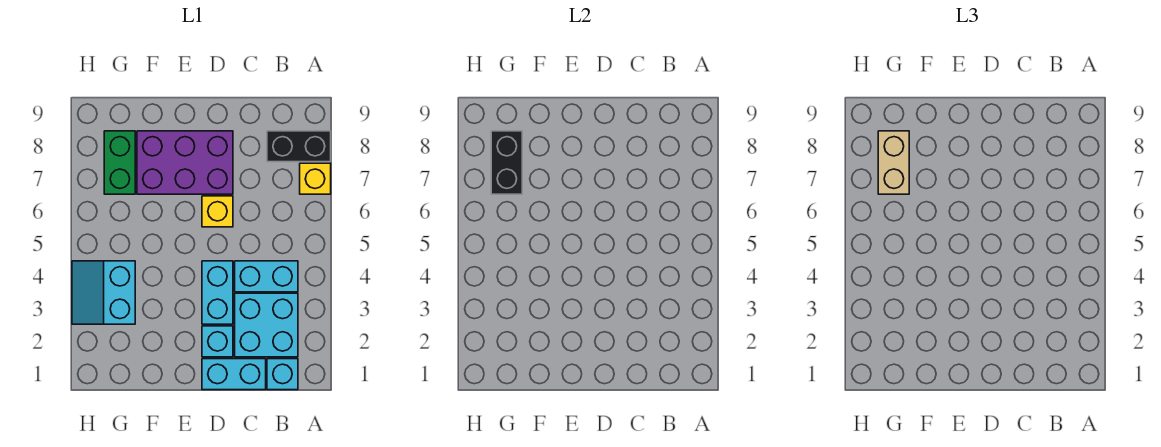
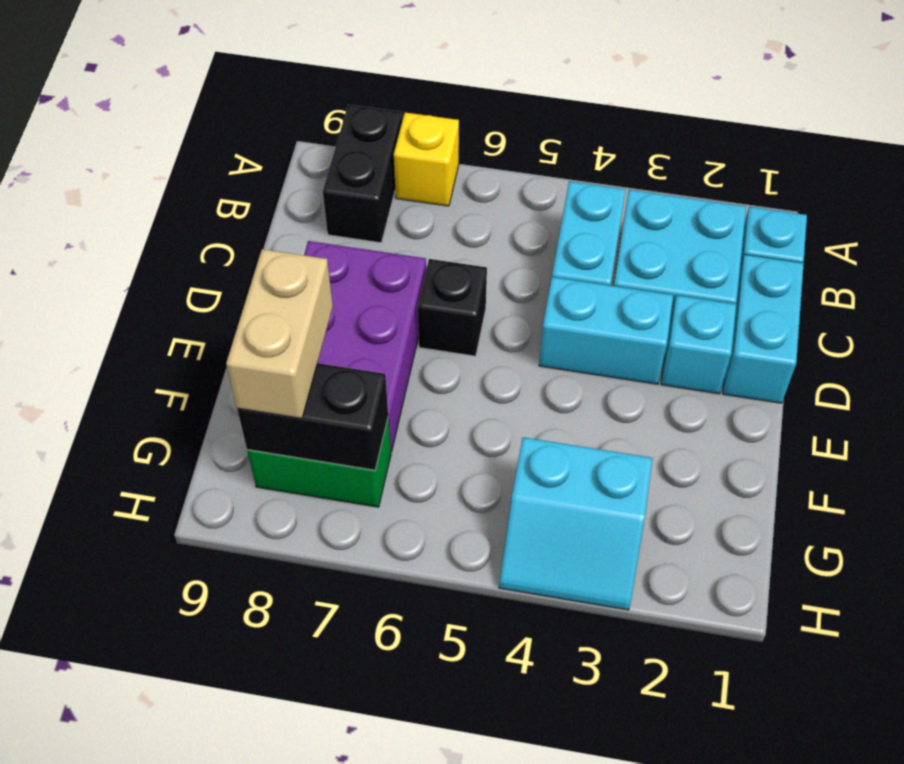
yellow brick D6 level 1 -> black brick D6 level 1
tan brick G7:G8 level 3 -> tan brick F8:G8 level 3

